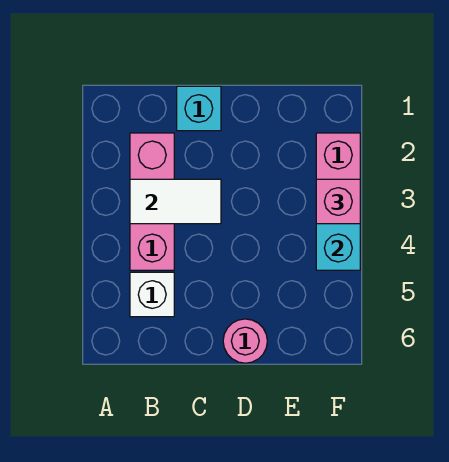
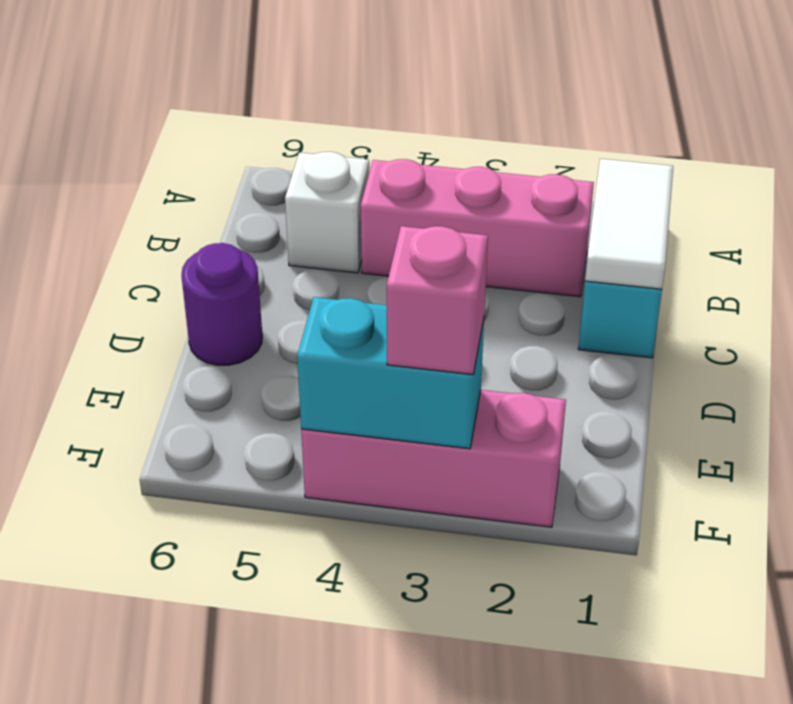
white tile B3:C3 level 2 -> white tile B1:C1 level 2
pink round brick D6 level 1 -> purple round brick D6 level 1

